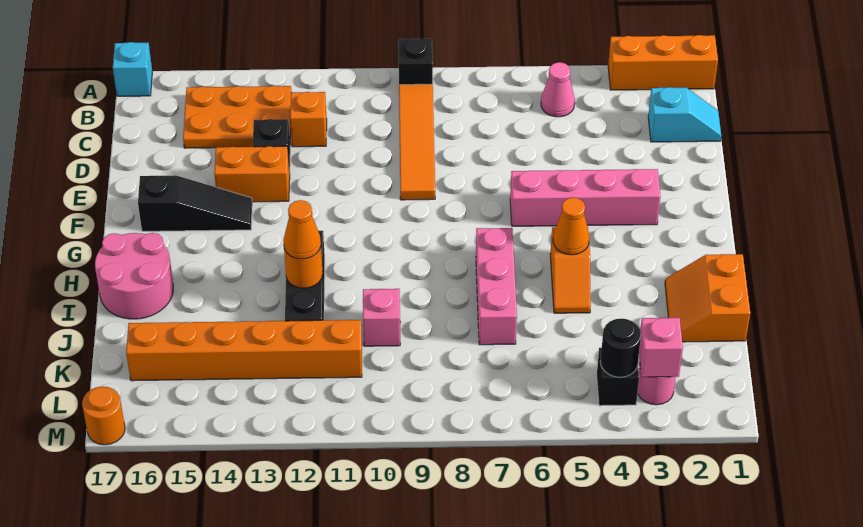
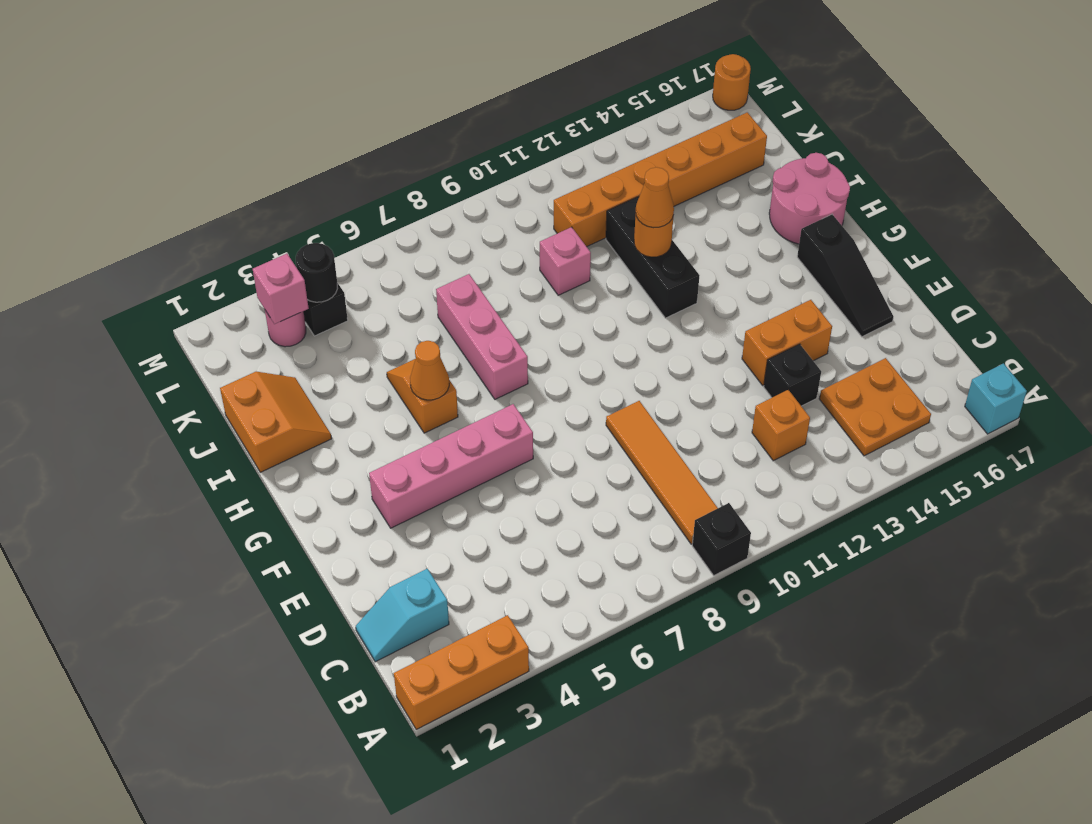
pink cone B5 level 1 -> none
orange plate B13:C15 level 1 -> orange plate B14:C15 level 1
black slope F14:F16 level 1 top 16 -> black slope E16:G16 level 1 top G

